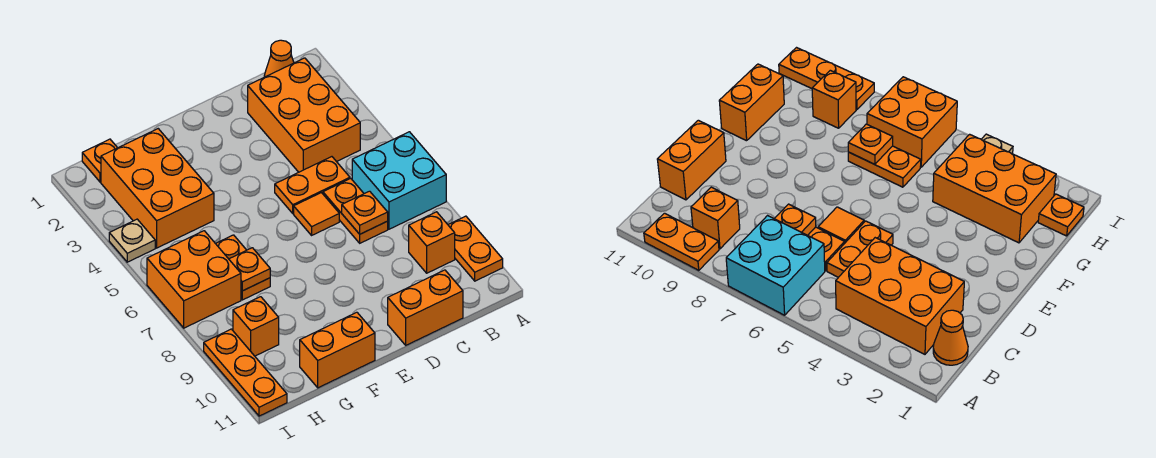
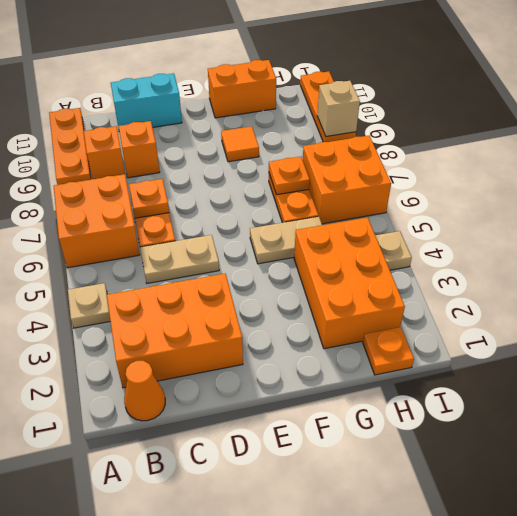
none -> tan plate A4 level 1
cyan brick A6:B7 level 1 -> orange brick A6:B7 level 1
orange plate A9:A10 level 1 -> orange plate A9:A11 level 1
orange brick B2:C4 level 1 -> orange brick B2:D3 level 1
orange plate C5:D5 level 1 -> tan plate C5:D5 level 1
orange brick C11:D11 level 1 -> cyan brick C11:D11 level 1
orange tile D6 level 1 -> orange tile F9 level 1
none -> tan plate F5:G5 level 1
orange brick H9 level 1 -> orange brick C9 level 1
none -> tan brick I9 level 2

